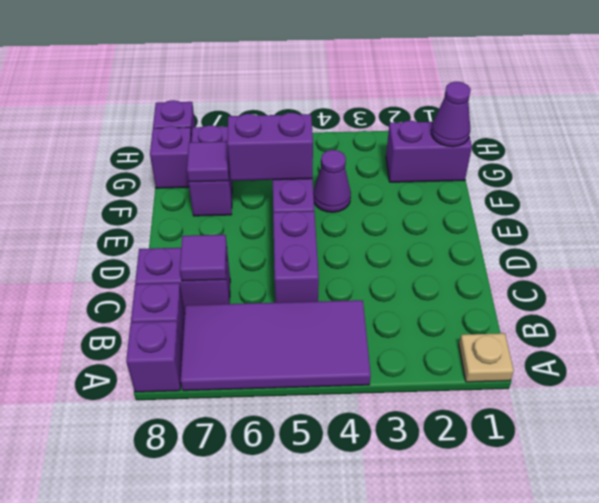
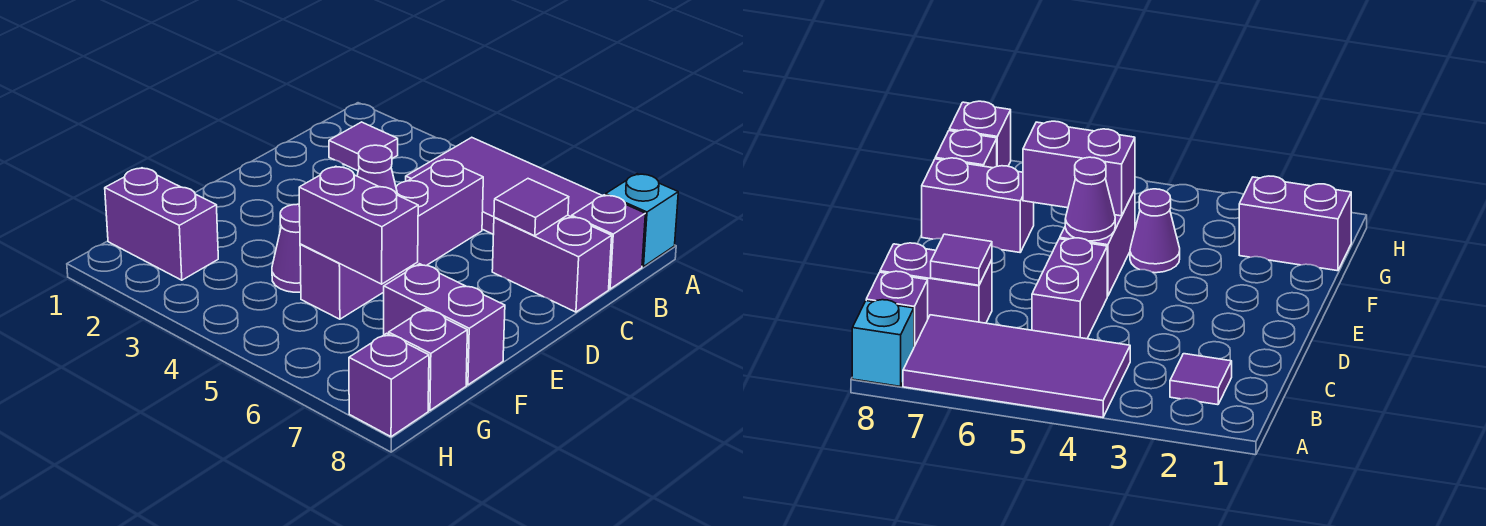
tan plate A1 level 1 -> none
purple brick A8 level 1 -> cyan brick A8 level 1
purple brick F7:G7 level 1 -> purple brick F7:F8 level 1
purple tile F7 level 2 -> purple tile B2 level 1
purple cone G1 level 2 -> purple cone E5 level 2

